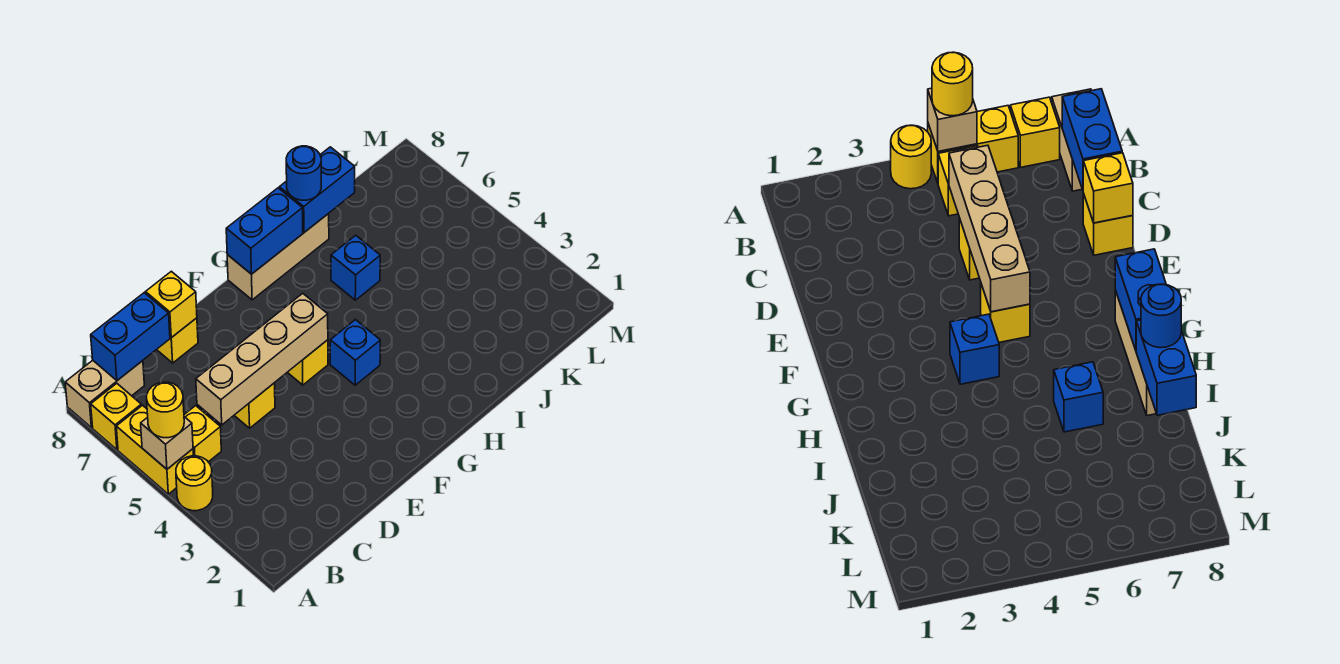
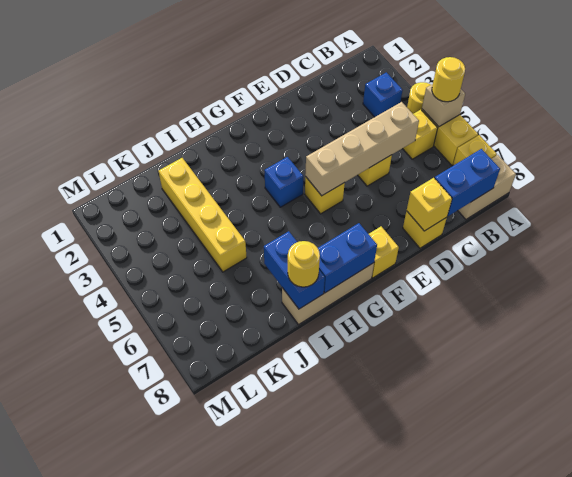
none -> yellow brick F8 level 1
blue brick I6 level 1 -> blue brick B3 level 1
blue brick I8:J8 level 2 -> blue brick I7:I8 level 2
blue round brick I8 level 3 -> yellow round brick I8 level 3
none -> yellow brick J2:J5 level 1

